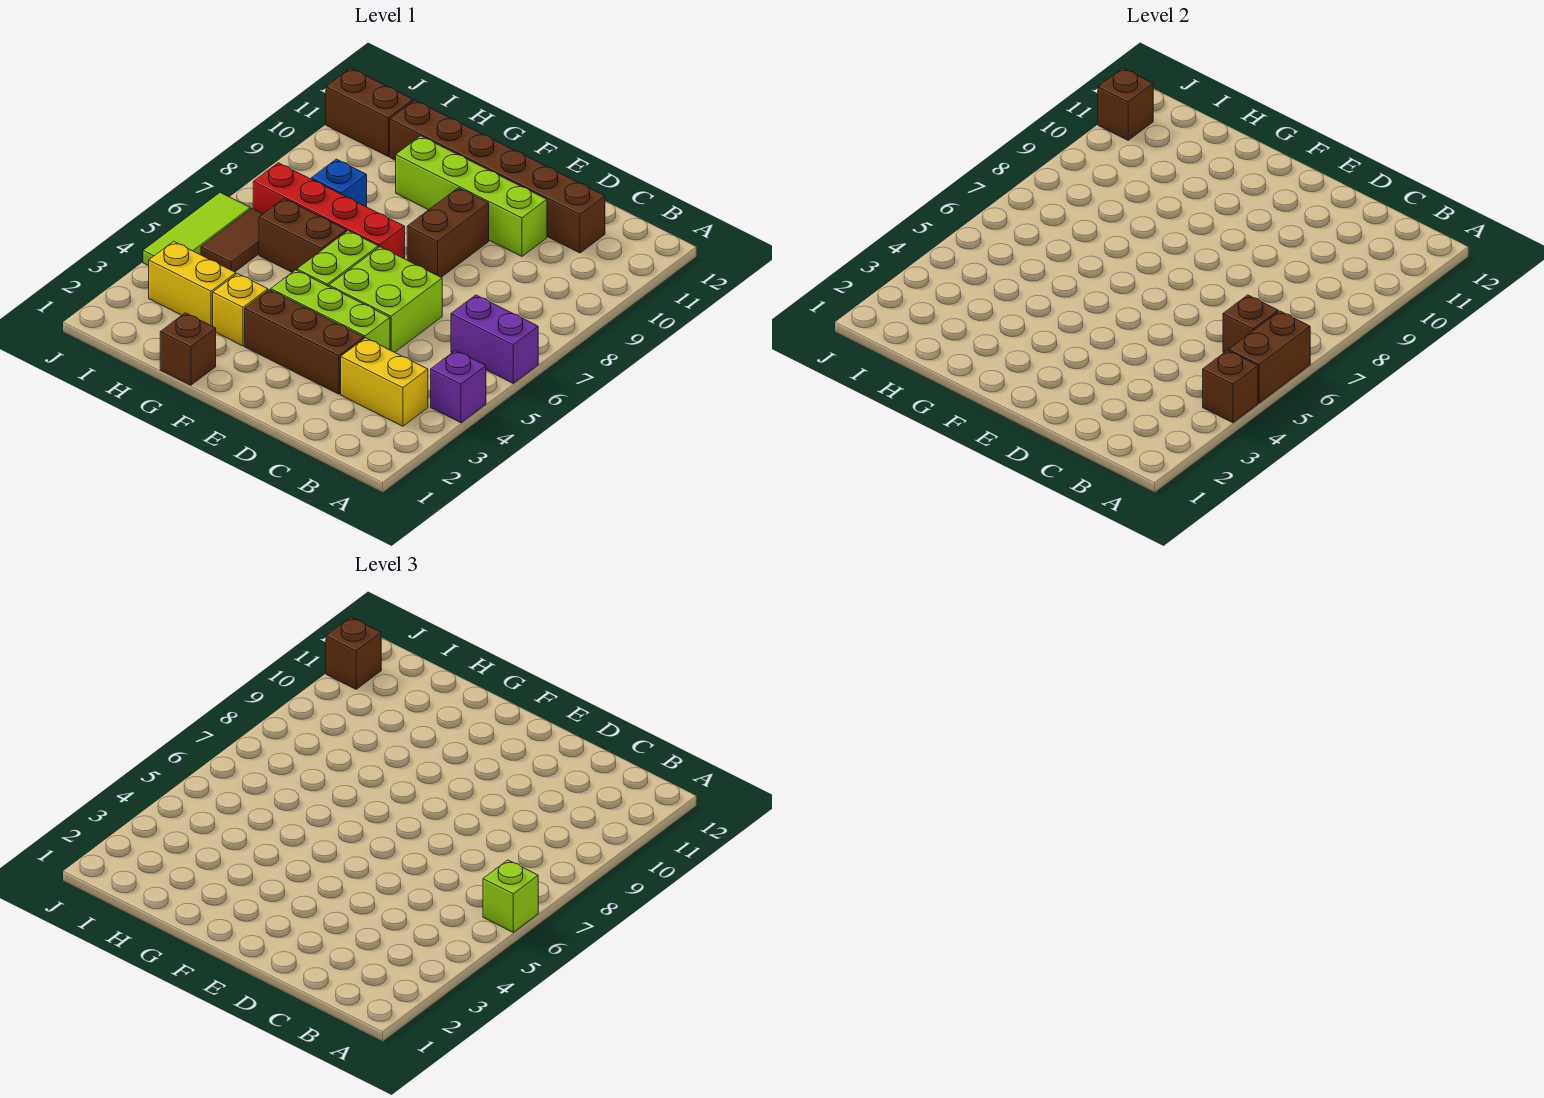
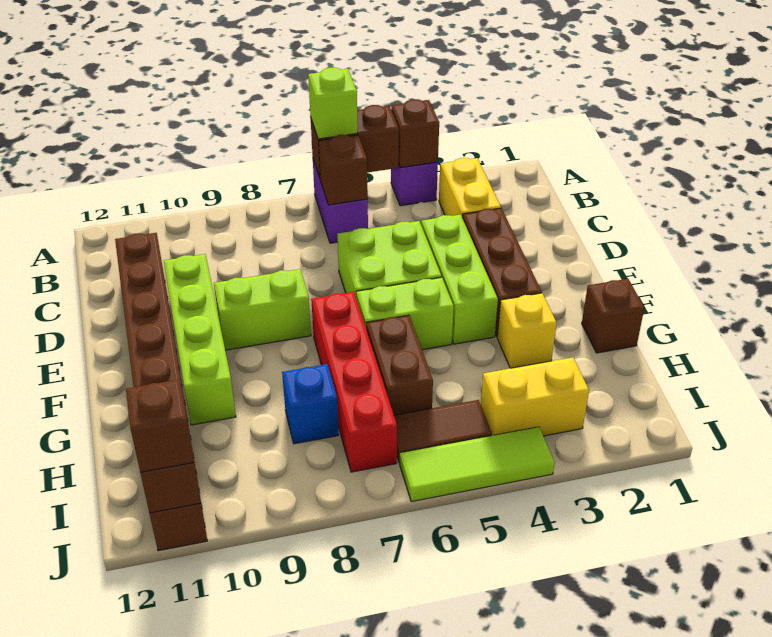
brown brick E8:E9 level 1 -> lime brick E8:E9 level 1
yellow brick H3:I3 level 1 -> yellow brick I3:I4 level 1

